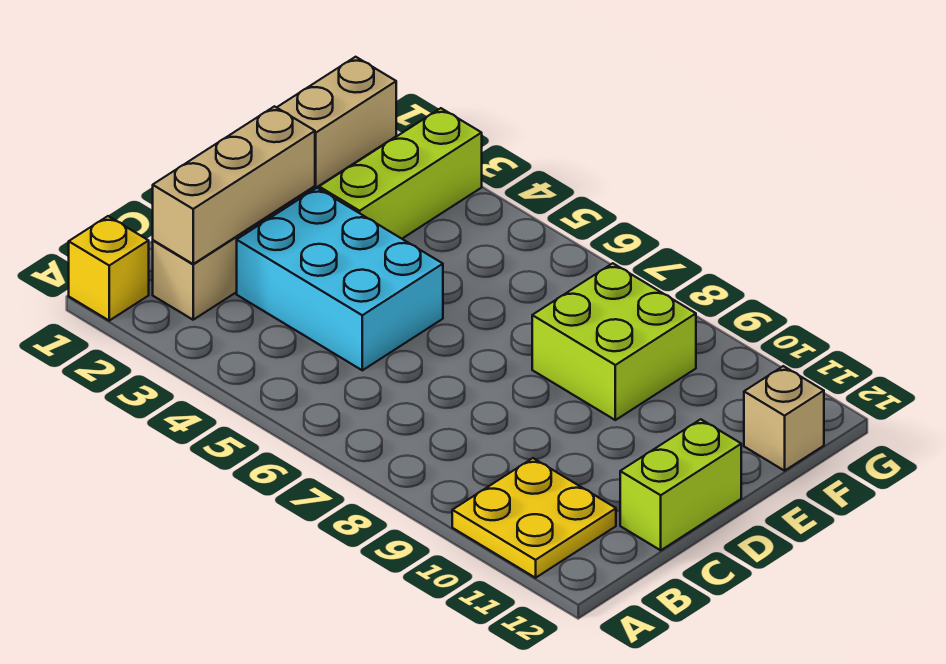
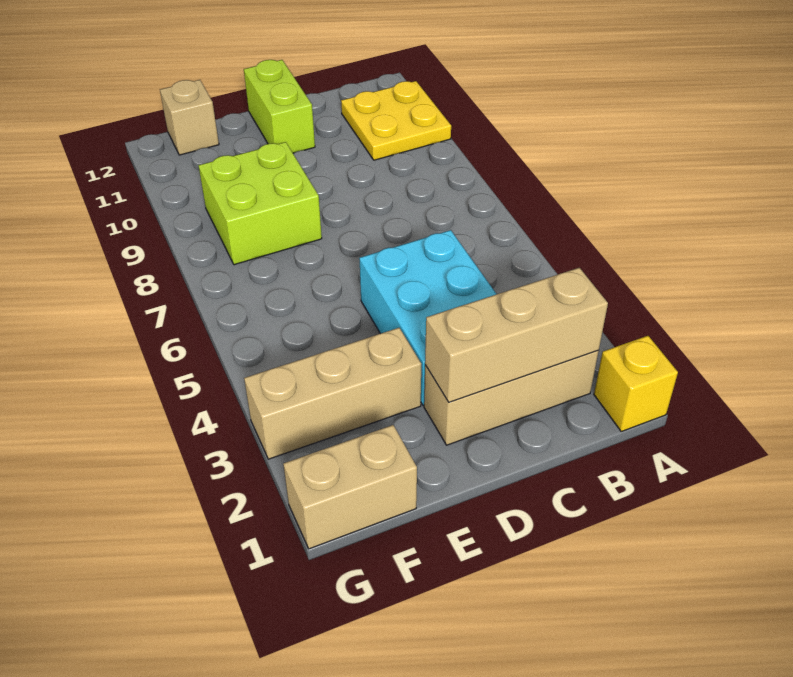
lime brick C12:D12 level 1 -> lime brick D11:D12 level 1
lime brick E3:G3 level 1 -> tan brick E3:G3 level 1

